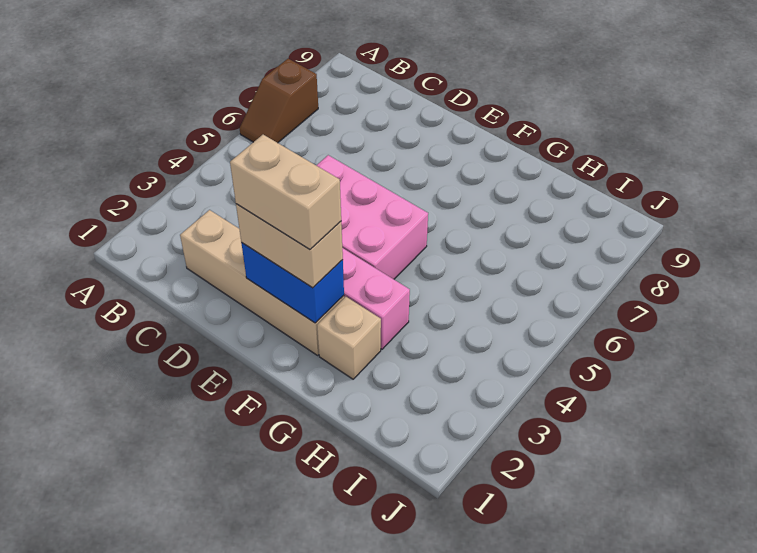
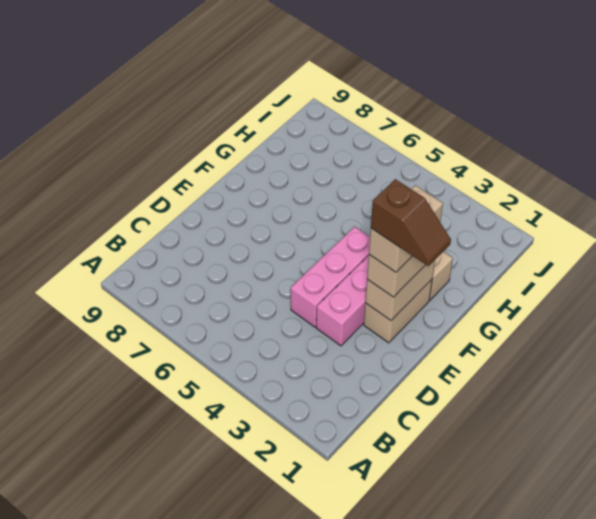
brown slope A6:A7 level 1 top 7 -> brown slope E1:E2 level 5 top 2
tan brick C2:F2 level 1 -> tan brick E2:F2 level 1
pink brick D4:F5 level 1 -> pink brick D4:F4 level 1
blue brick E2:F2 level 2 -> tan brick E2:F2 level 2

